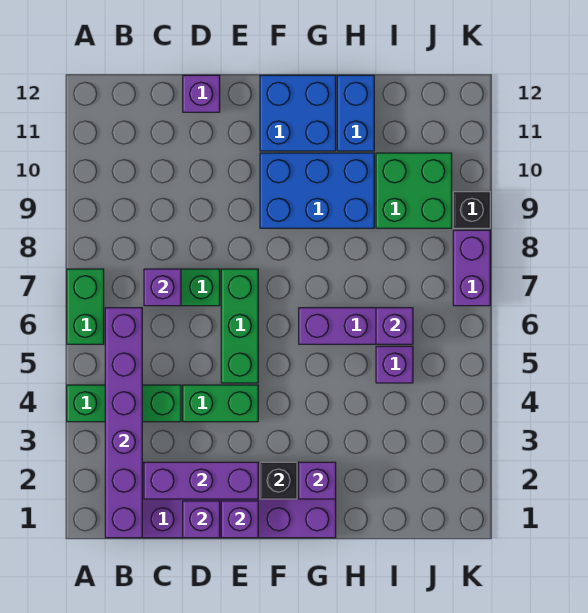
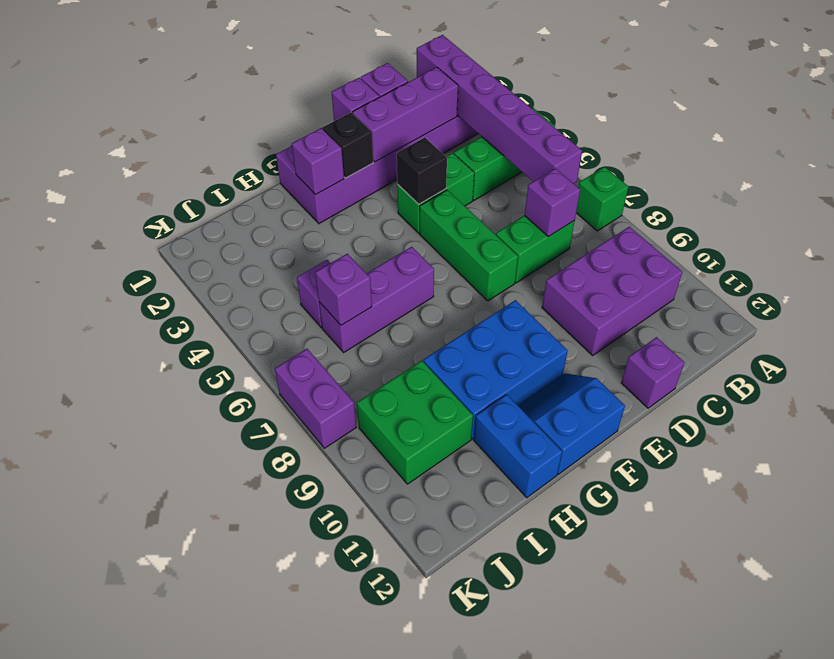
green brick A6:A7 level 1 -> green brick A7 level 1
none -> purple brick B9:D10 level 1
blue brick F11:G12 level 1 -> blue slope F11:G12 level 1 top 12
black brick K9 level 1 -> black brick E4 level 2

